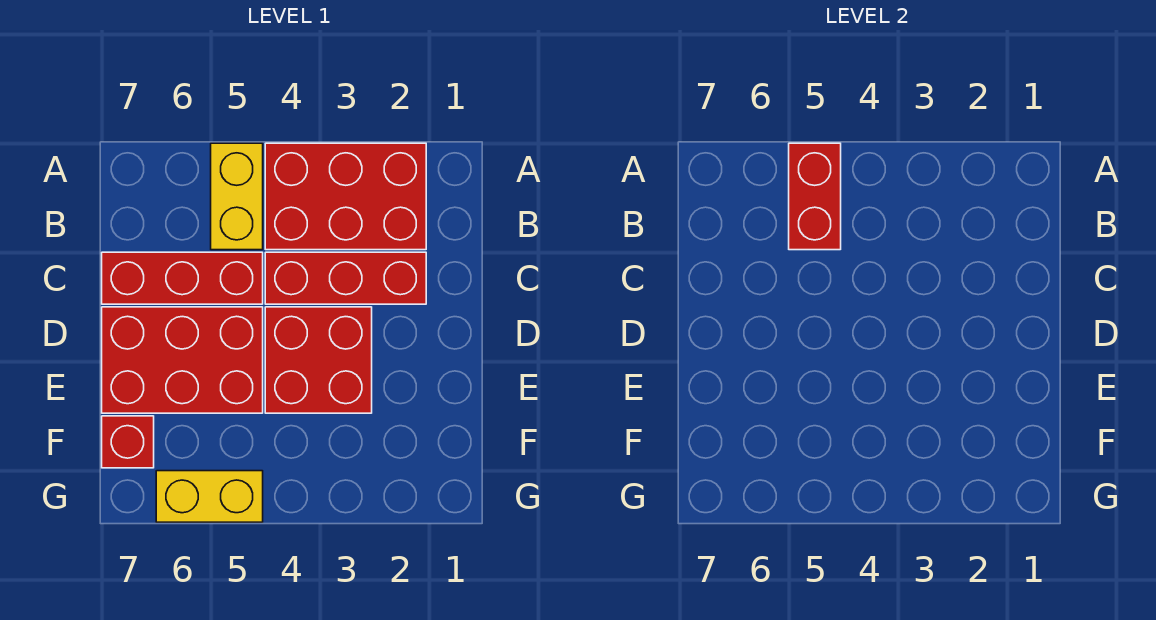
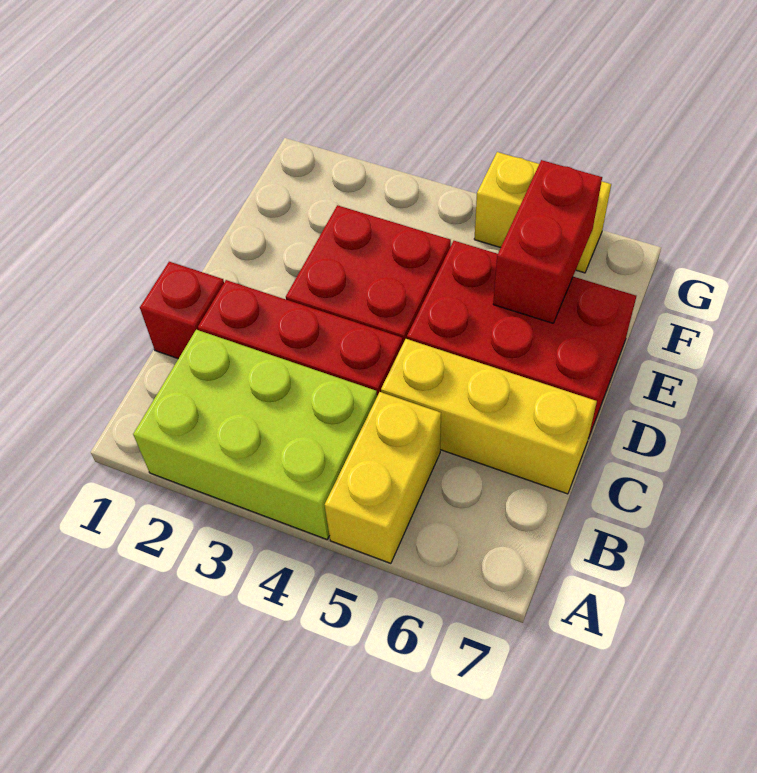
red brick A2:B4 level 1 -> lime brick A2:B4 level 1
red brick A5:B5 level 2 -> red brick E6:F6 level 2
red brick C5:C7 level 1 -> yellow brick C5:C7 level 1
red brick F7 level 1 -> red brick C1 level 1

